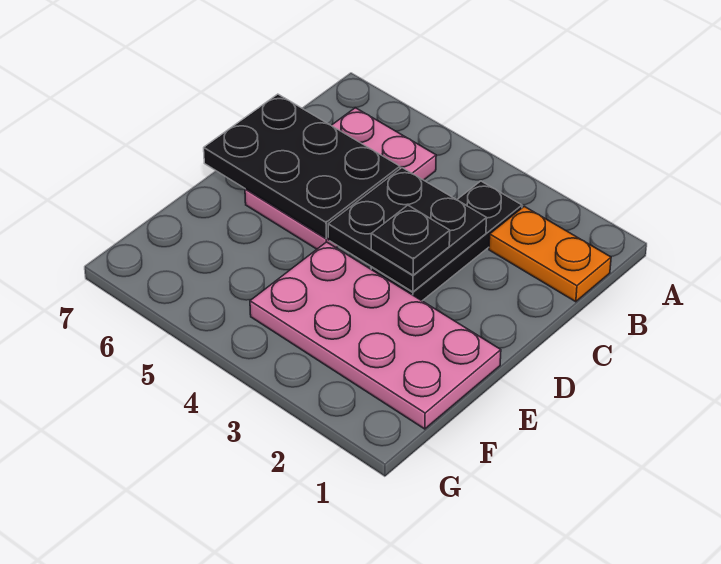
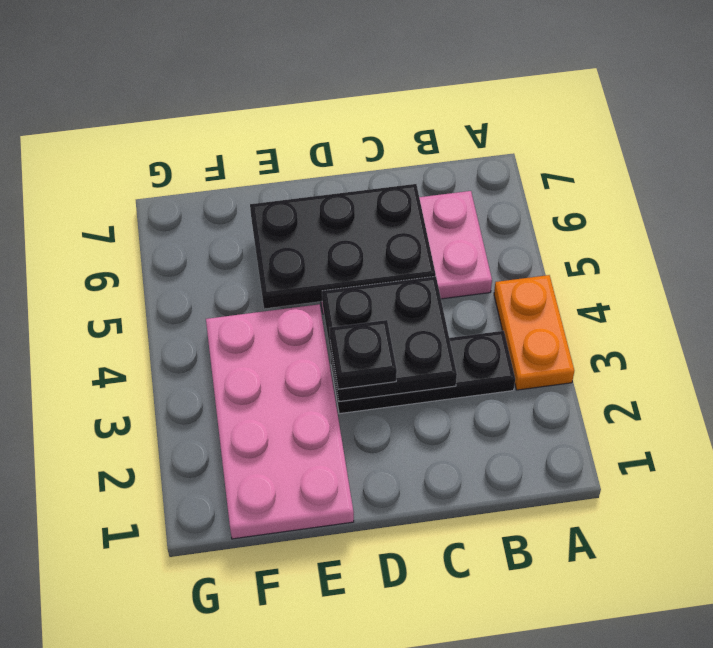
orange plate B1:B2 level 1 -> orange plate A3:A4 level 1
black plate C5:D7 level 2 -> black plate C5:E6 level 2

